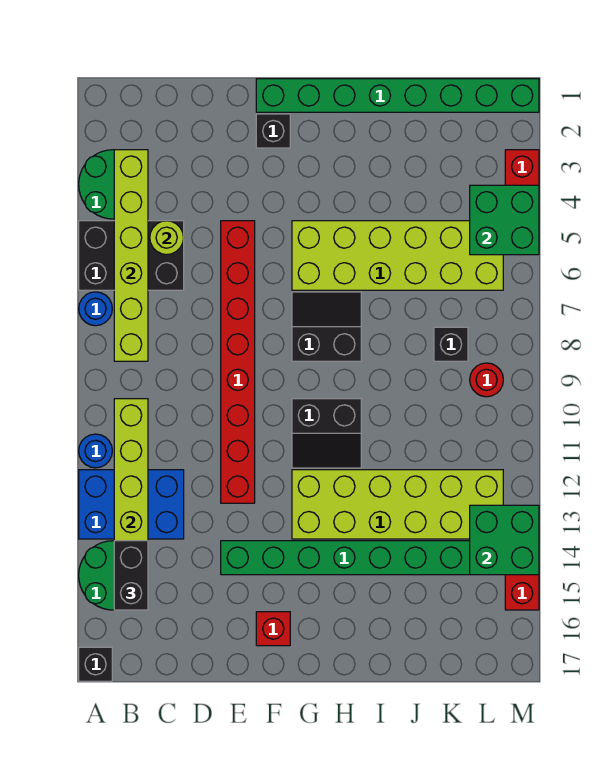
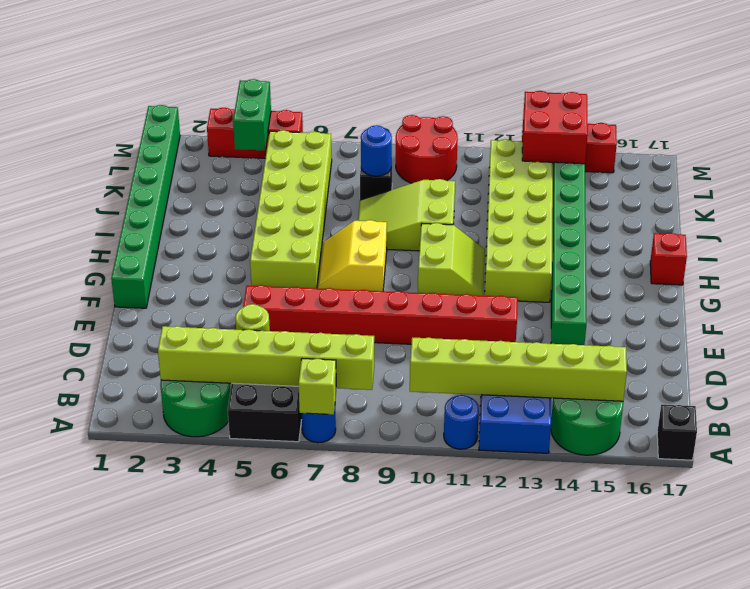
none -> lime brick A7 level 2
black brick B14:B15 level 3 -> none
black brick F2 level 1 -> none
red brick F16 level 1 -> red brick H17 level 1
black slope G7:H8 level 1 top 8 -> yellow slope G7:H8 level 1 top 8
black slope G10:H11 level 1 top 10 -> lime slope G10:H11 level 1 top 10
none -> lime slope I8:J10 level 1 top 10
none -> blue round brick K8 level 2
green brick L4:M5 level 2 -> green brick L4:M4 level 2
red round brick L9 level 1 -> red round brick L9:M10 level 1
green brick L13:M14 level 2 -> red brick L13:M14 level 2

